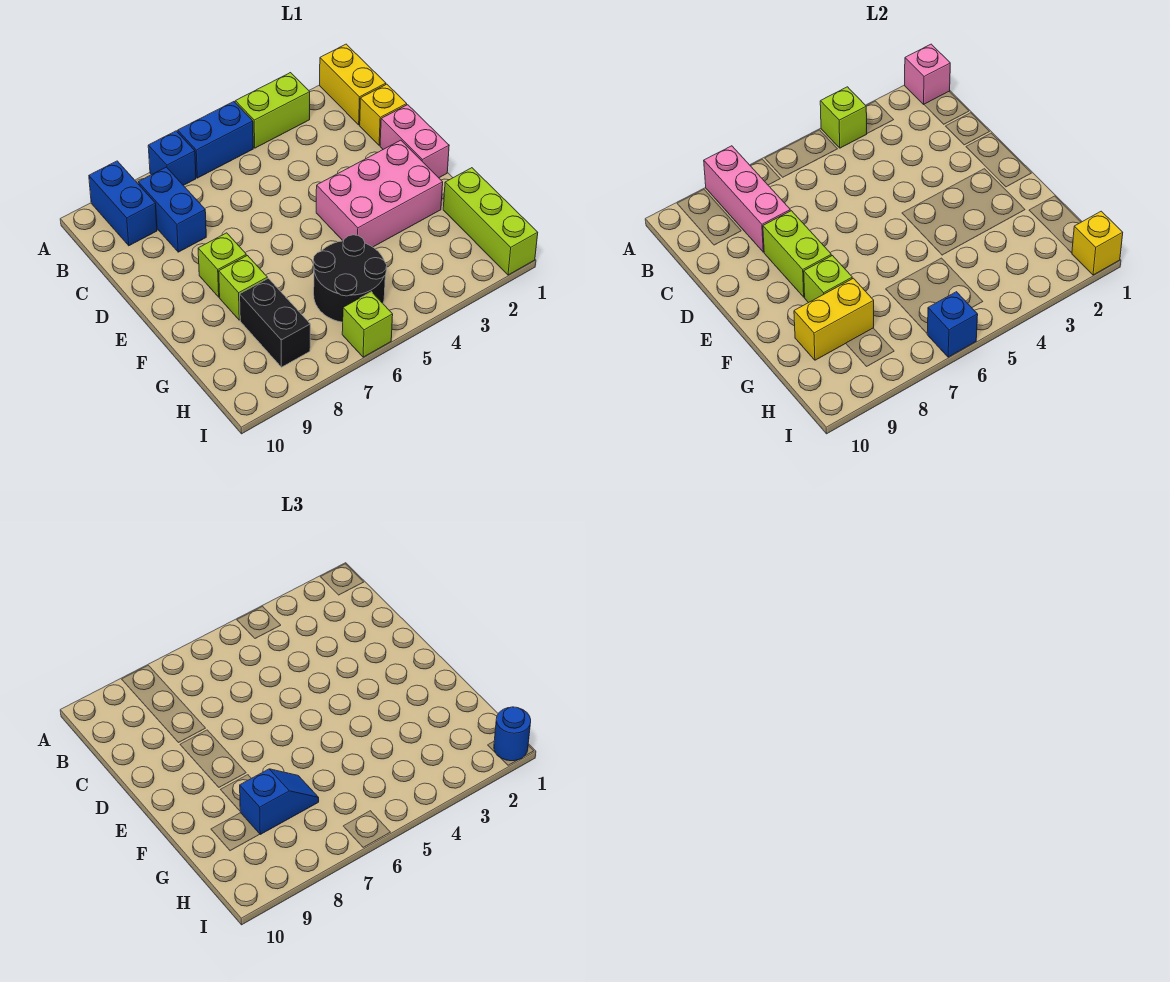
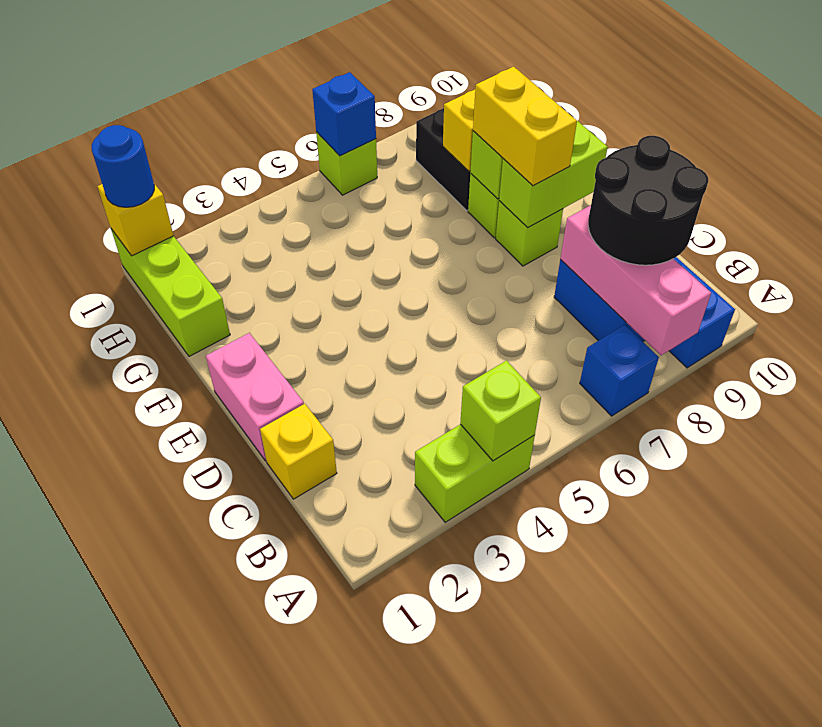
yellow brick A1:B1 level 1 -> yellow brick E8:F8 level 3
pink brick A1 level 2 -> none
blue brick A5:A6 level 1 -> none
lime brick D8:E8 level 2 -> lime brick E8:E9 level 2
pink brick E2:F4 level 1 -> none
black round brick G5:H6 level 1 -> black round brick B8:C9 level 3
blue slope G7:G8 level 3 top 8 -> none

